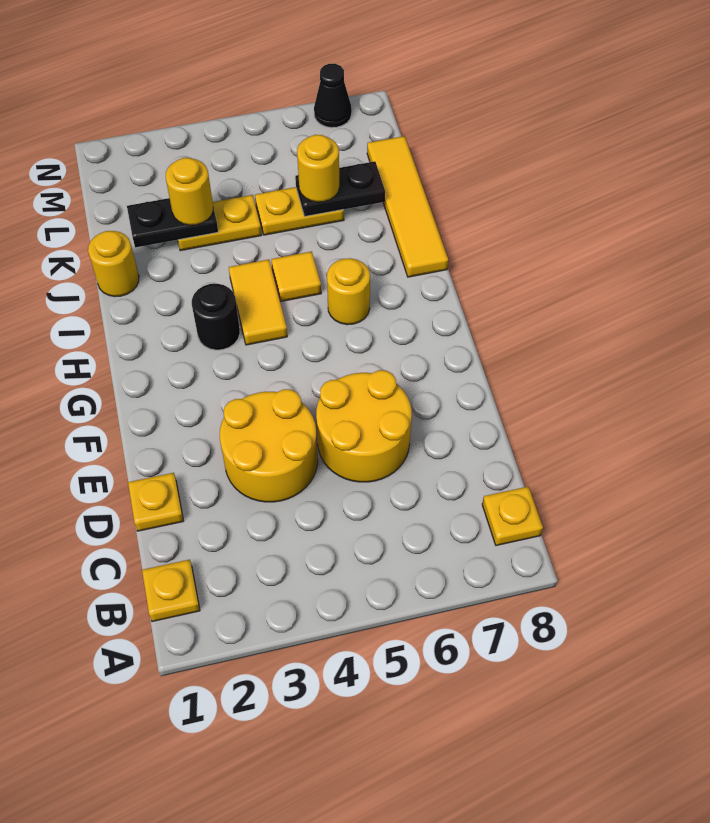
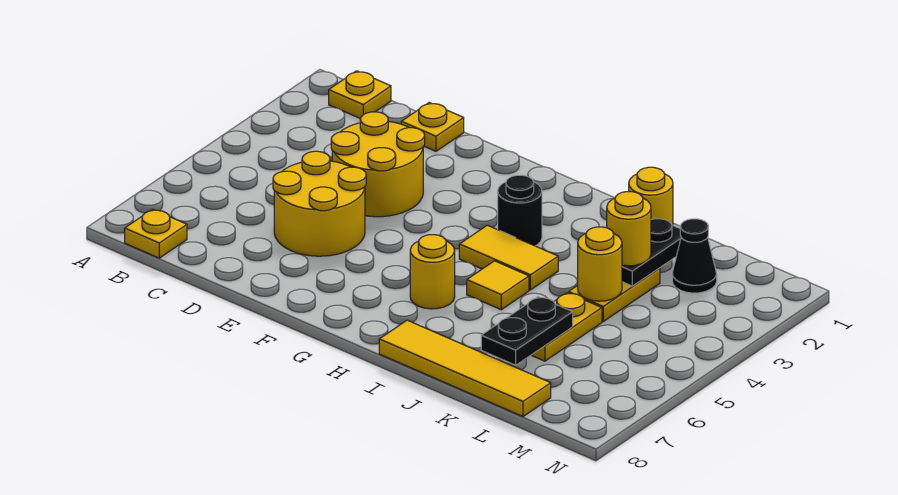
yellow round brick K6 level 3 -> yellow round brick K4 level 2
black cone N7 level 1 -> black cone L2 level 1

